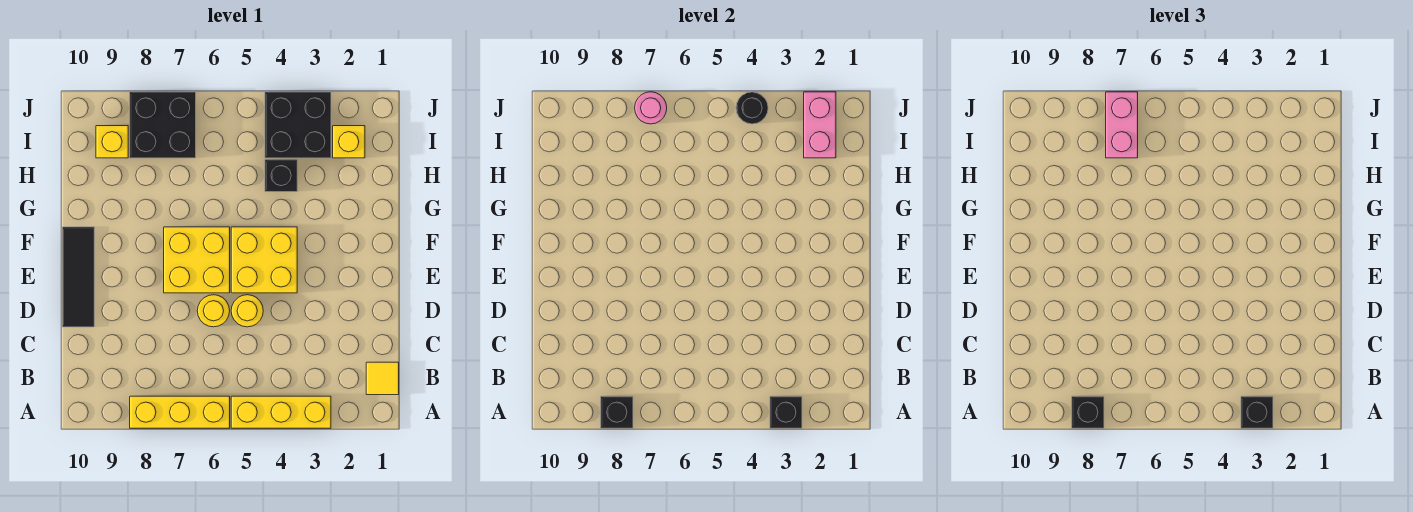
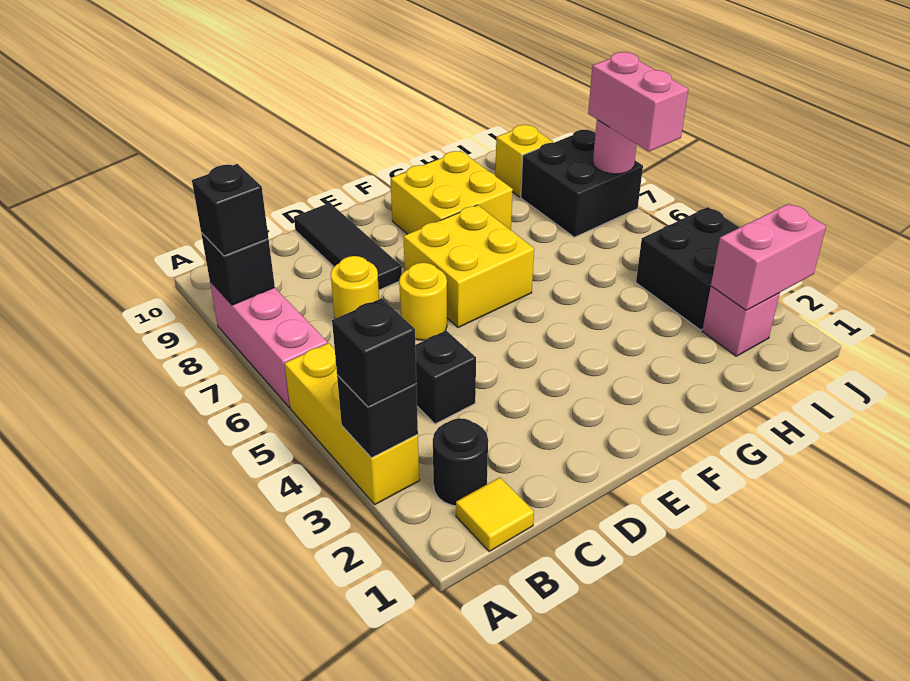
yellow brick A6:A8 level 1 -> pink brick A6:A8 level 1
yellow round brick D5 level 1 -> yellow round brick C7 level 1
black tile D10:F10 level 1 -> black tile D8:D10 level 1
yellow brick E4:F5 level 1 -> yellow brick F8:G9 level 1
black brick H4 level 1 -> black brick C4 level 1
yellow brick I2 level 1 -> pink brick I2 level 1
pink brick I7:J7 level 3 -> pink brick J6:J7 level 3
black round brick J4 level 2 -> black round brick B2 level 1

